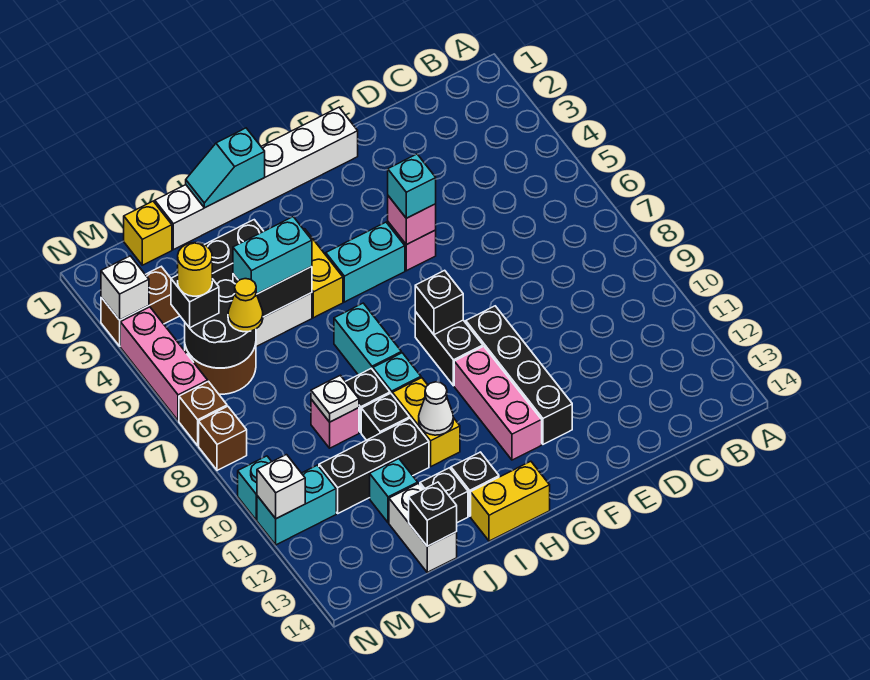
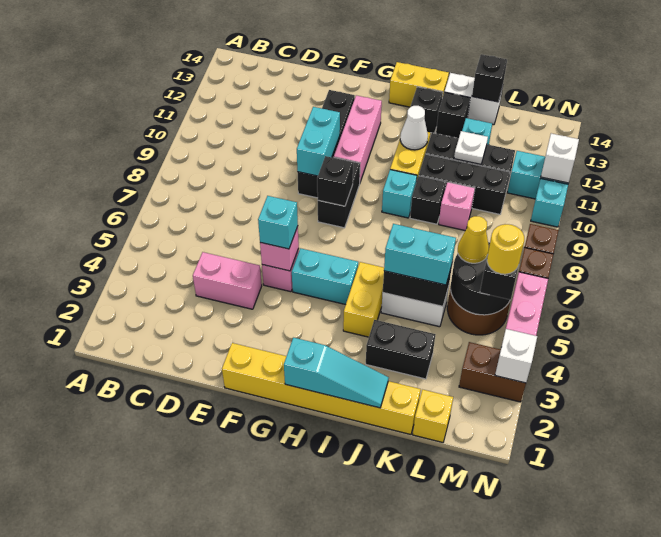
none -> pink brick D4:E4 level 1
white brick F1:K1 level 1 -> yellow brick F1:K1 level 1
cyan slope I1:J1 level 2 top I -> cyan slope H1:J1 level 2 top H
cyan brick I7:I8 level 1 -> cyan brick F9:F10 level 2
black brick J10 level 1 -> black brick J10:L10 level 1
white plate K9 level 2 -> white plate K11 level 2
white brick K13:K14 level 1 -> white brick J14:K14 level 1

